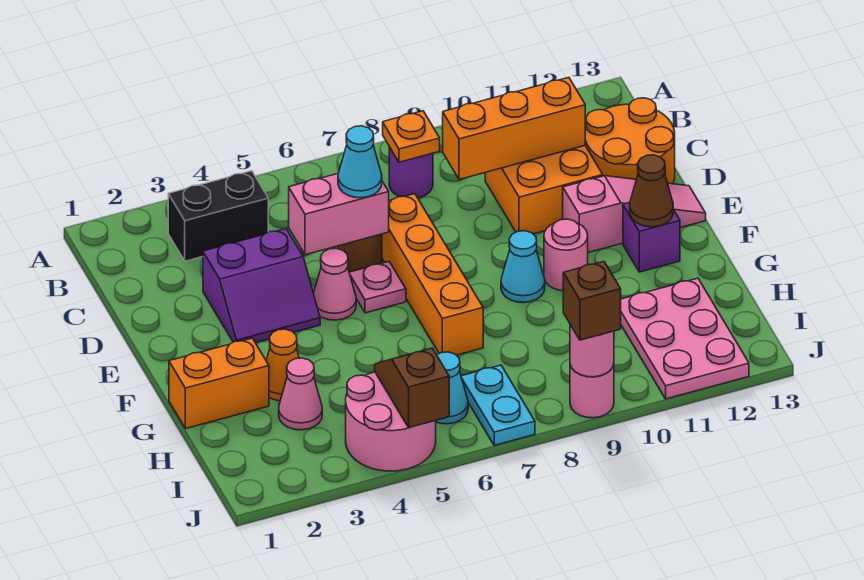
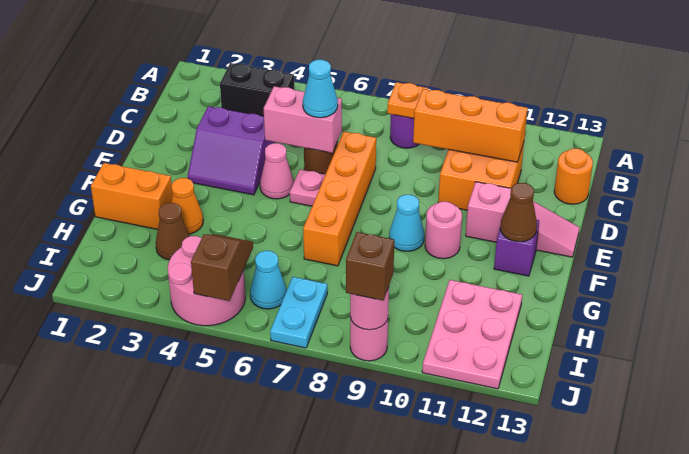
orange round brick C12:D13 level 1 -> orange round brick C13 level 1
pink cone H3 level 1 -> brown cone H3 level 1

